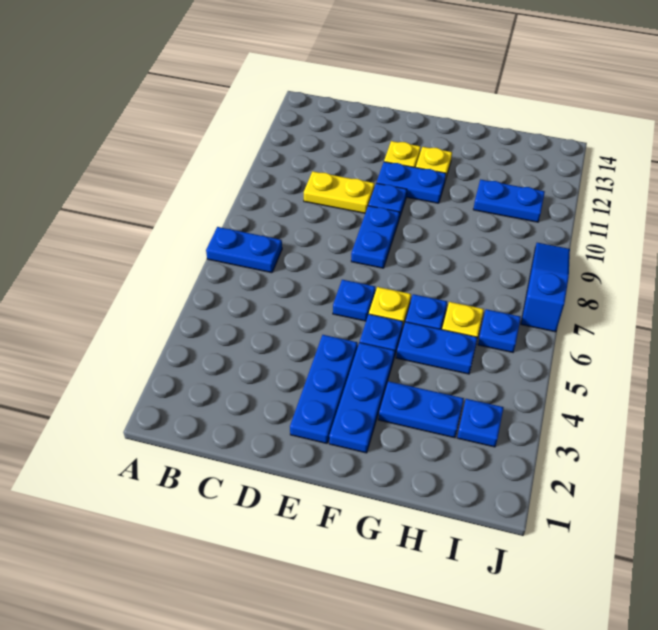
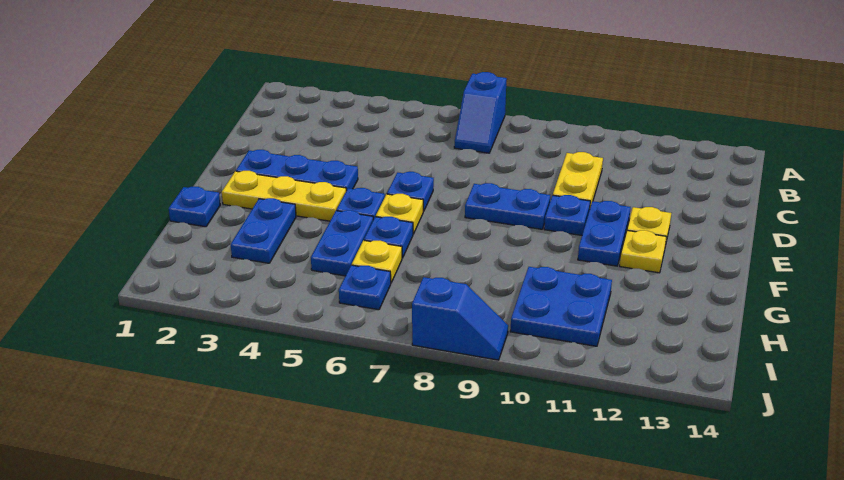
blue plate A7:B7 level 1 -> blue slope A7:B7 level 1 top A
blue plate F2:F4 level 1 -> yellow plate F2:F4 level 1
blue plate H11:I11 level 1 -> blue plate H10:I11 level 1
blue plate I3 level 1 -> blue plate G1 level 1
blue slope J7:J9 level 1 top 7 -> blue slope J8:J9 level 1 top 8

